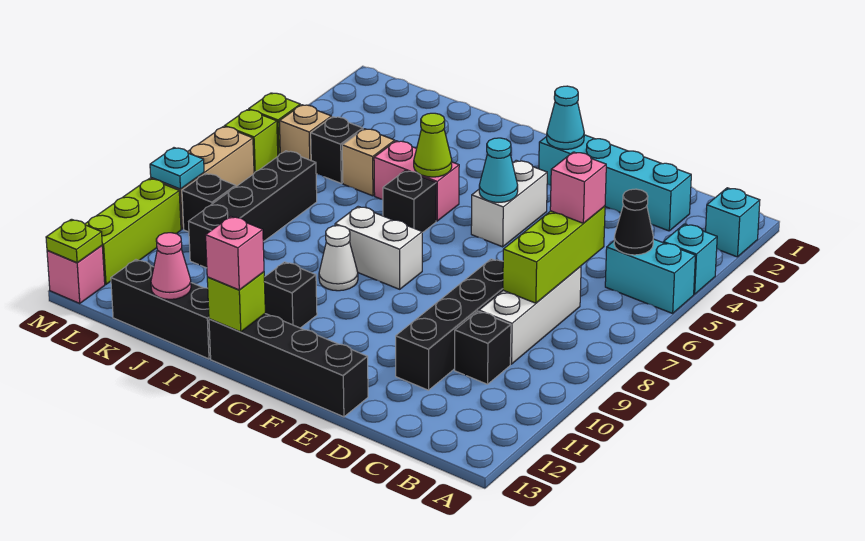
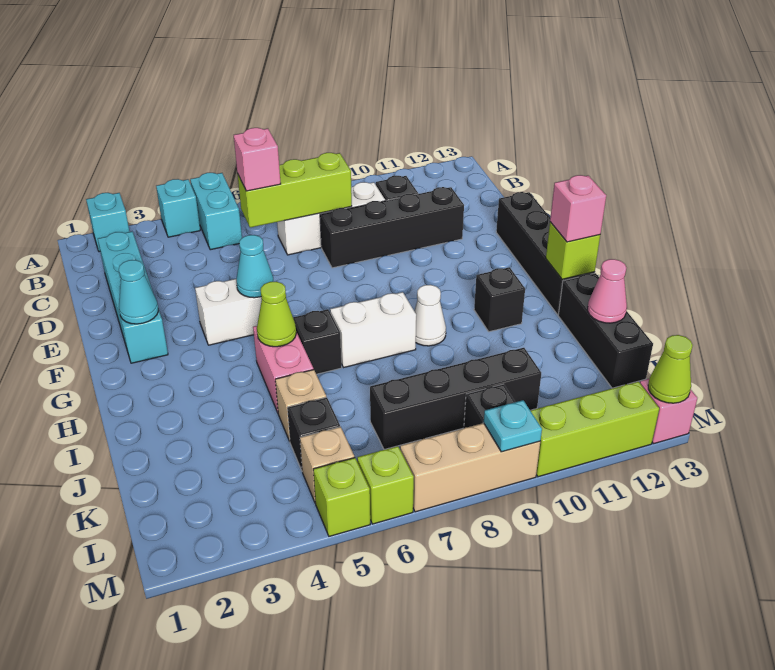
black cone B5 level 2 -> none
white brick G8:H8 level 1 -> white brick H7:H8 level 1
lime plate M13 level 2 -> lime cone M13 level 2

